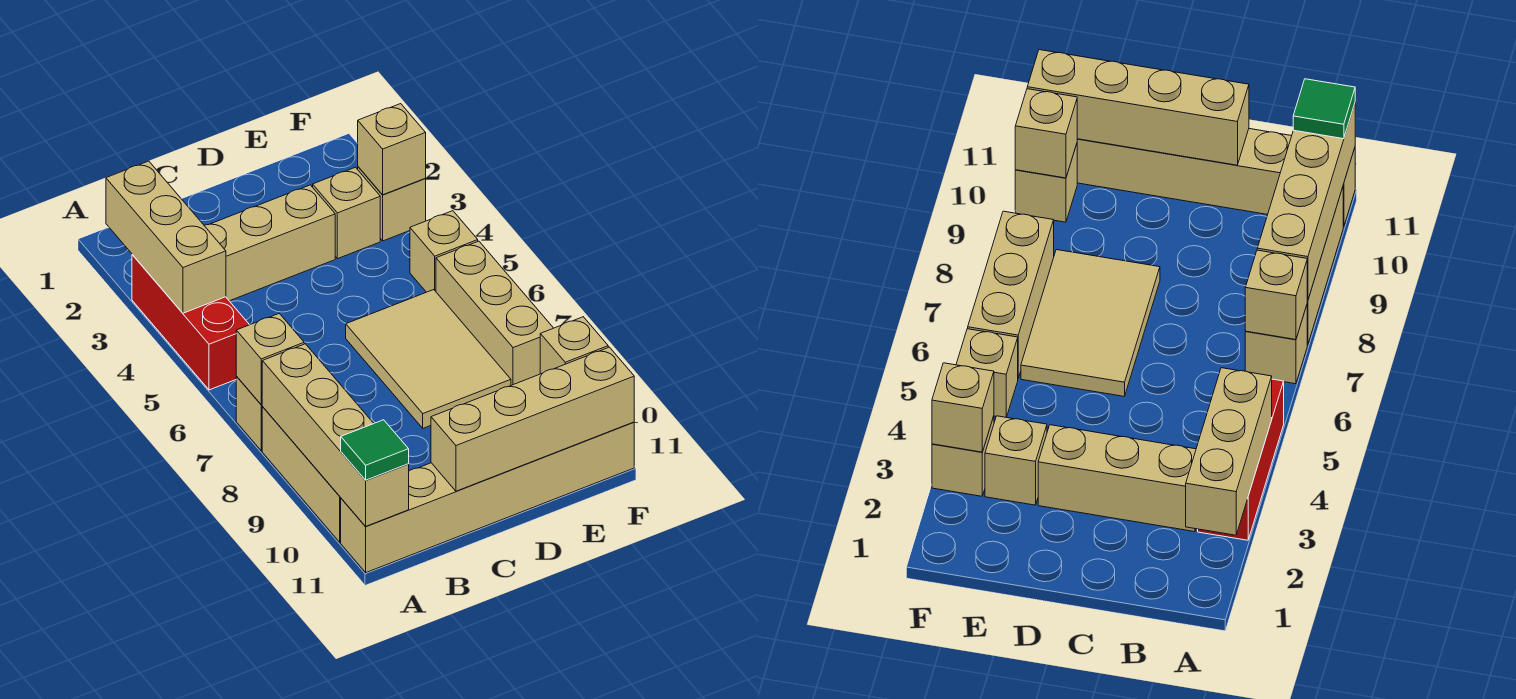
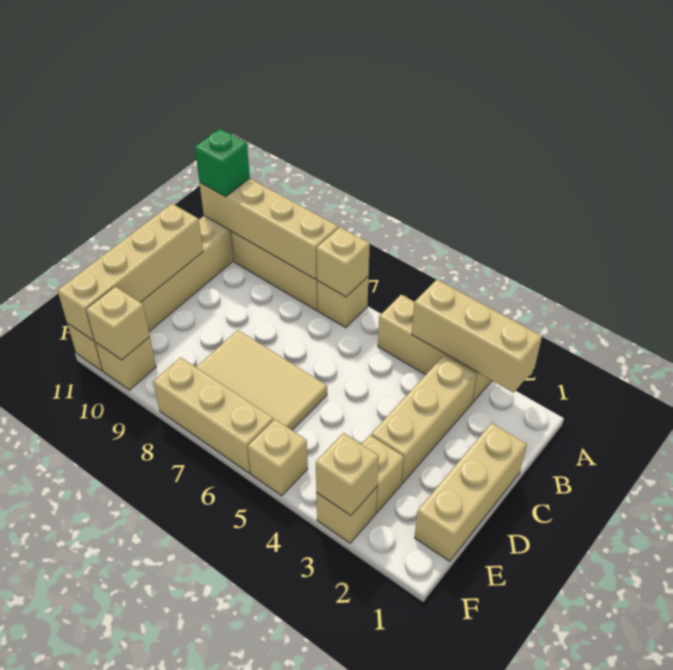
red brick A3:A5 level 1 -> tan brick A3:A5 level 1
green tile A11 level 3 -> green brick A11 level 3
none -> tan brick C1:E1 level 1

